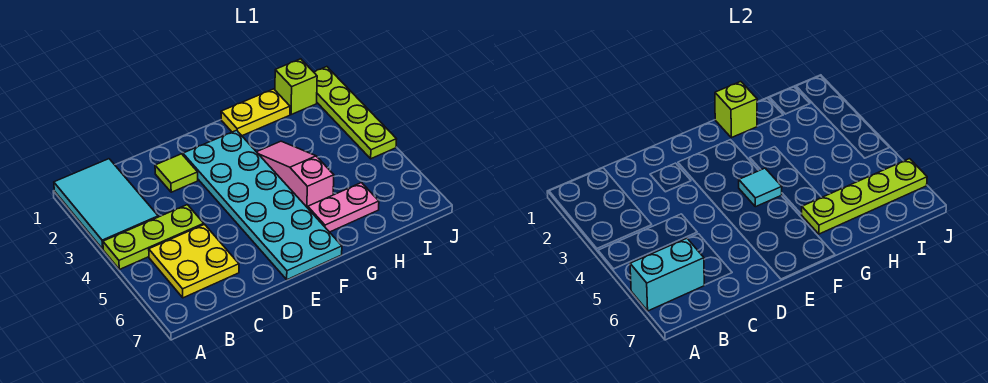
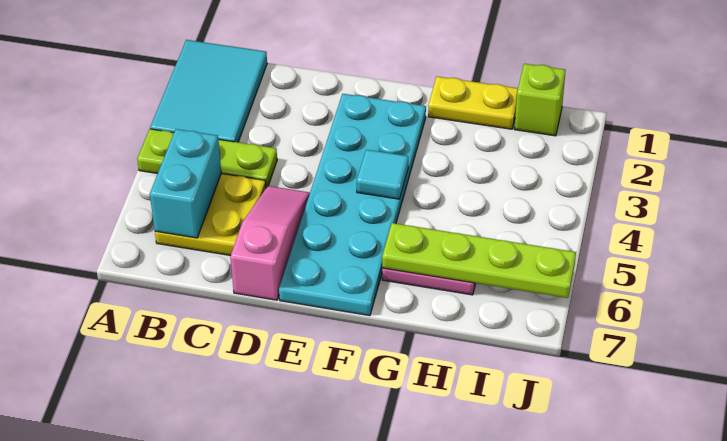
cyan brick A6:B6 level 2 -> cyan brick B5:B6 level 2
lime tile D2 level 1 -> none
lime brick G1 level 2 -> none
pink slope G3:G5 level 1 top 5 -> pink slope D5:D7 level 1 top 7
lime plate J1:J4 level 1 -> none

